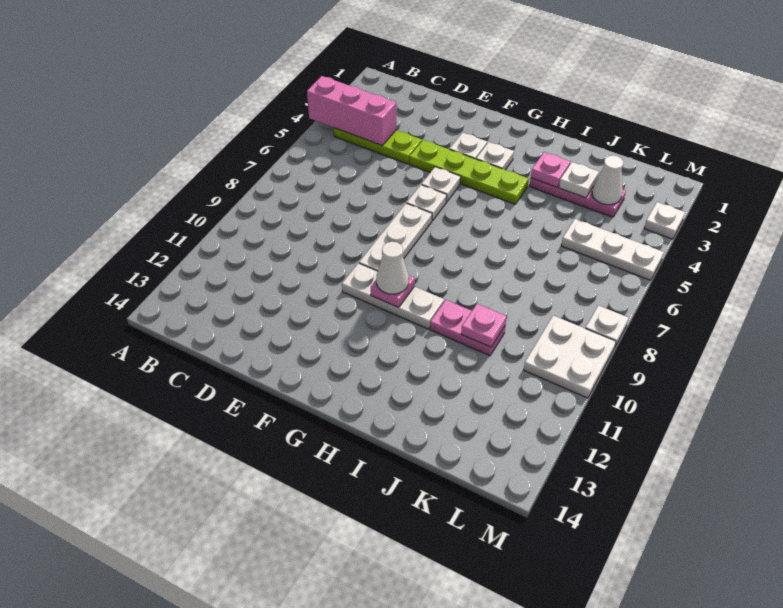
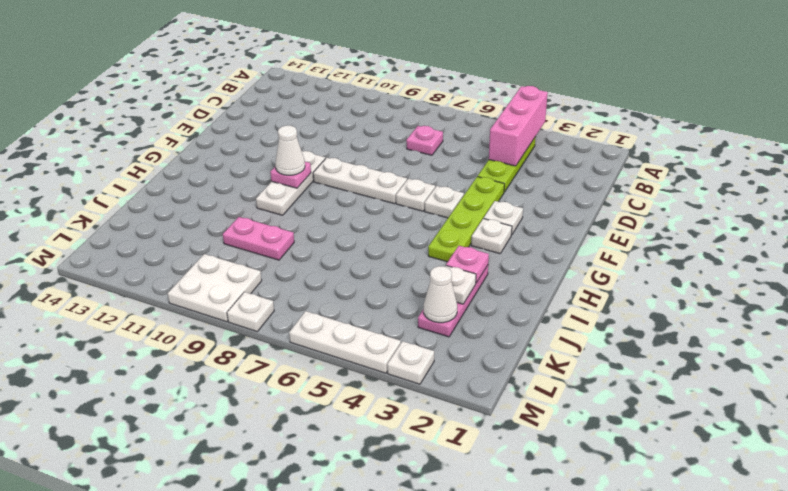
pink plate I10:J10 level 1 -> pink plate J9:J10 level 1
pink plate J10 level 2 -> pink plate C7 level 1
white plate K5:M5 level 1 -> white plate M4:M6 level 1

